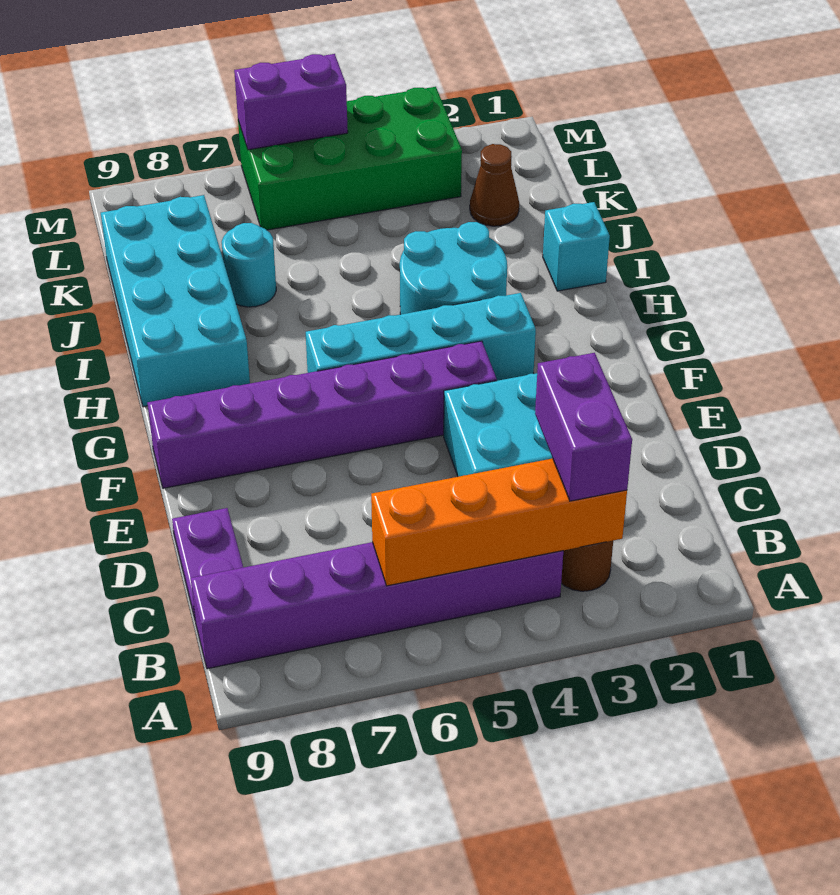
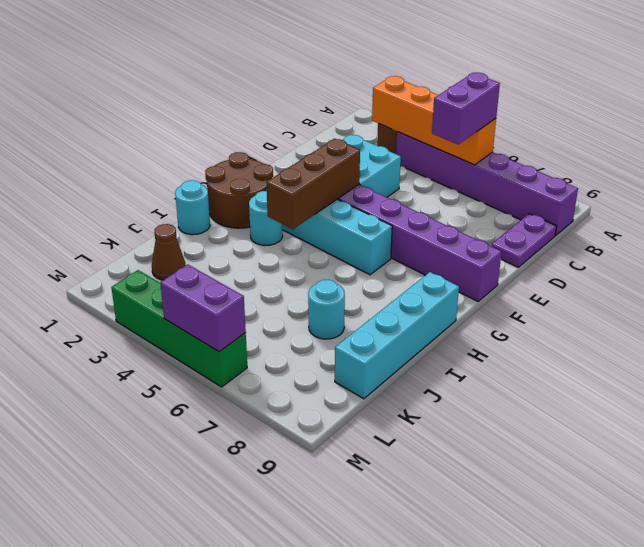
purple brick B3:C3 level 3 -> purple brick B6:C6 level 3
none -> brown brick F4:H4 level 2
none -> brown round brick G1:H2 level 1
cyan round brick H3:I4 level 1 -> cyan round brick H3 level 1
cyan brick H8:K9 level 1 -> cyan brick H9:K9 level 1
cyan brick I1 level 1 -> cyan round brick I1 level 1
green brick L3:M6 level 1 -> green brick M3:M6 level 1

